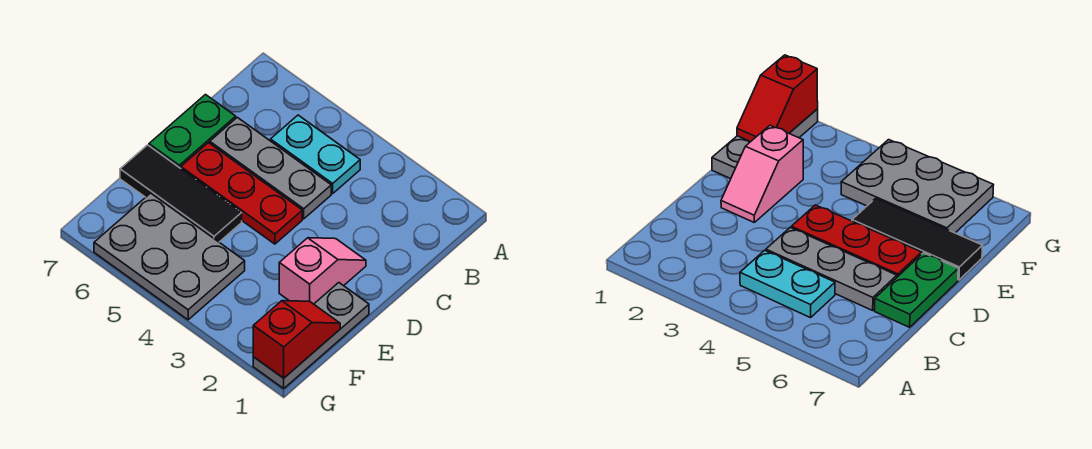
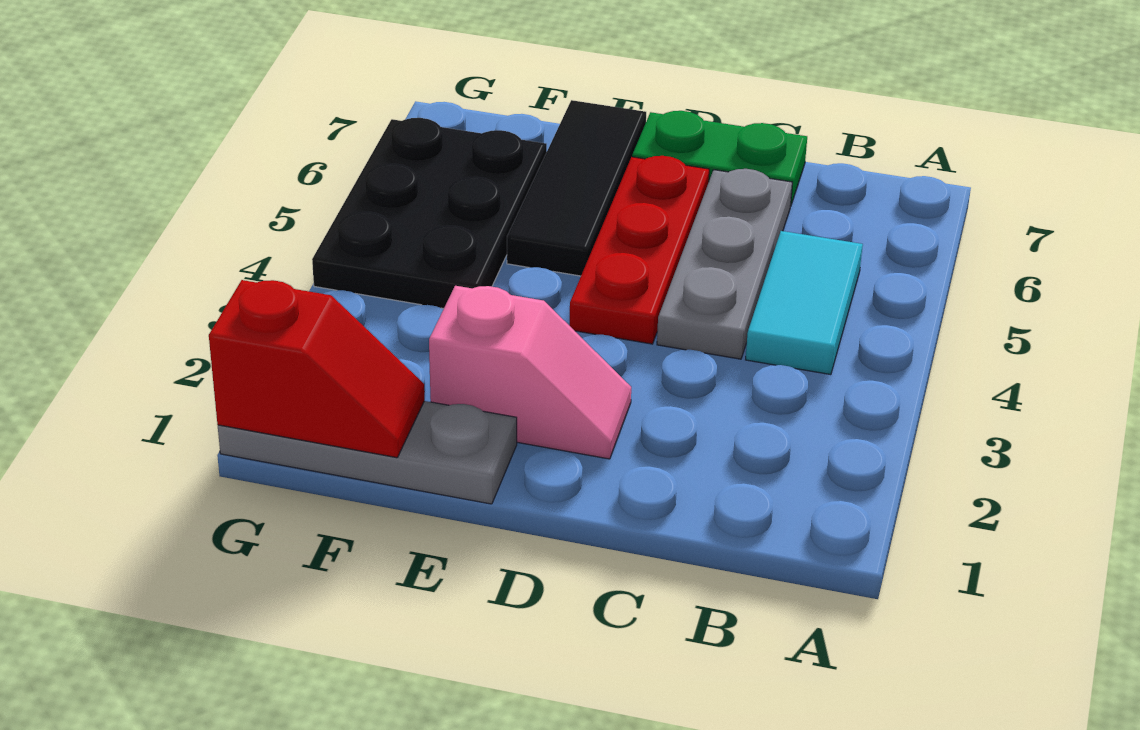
cyan plate B4:B5 level 1 -> cyan tile B4:B5 level 1
grey plate F4:G6 level 1 -> black plate F4:G6 level 1

